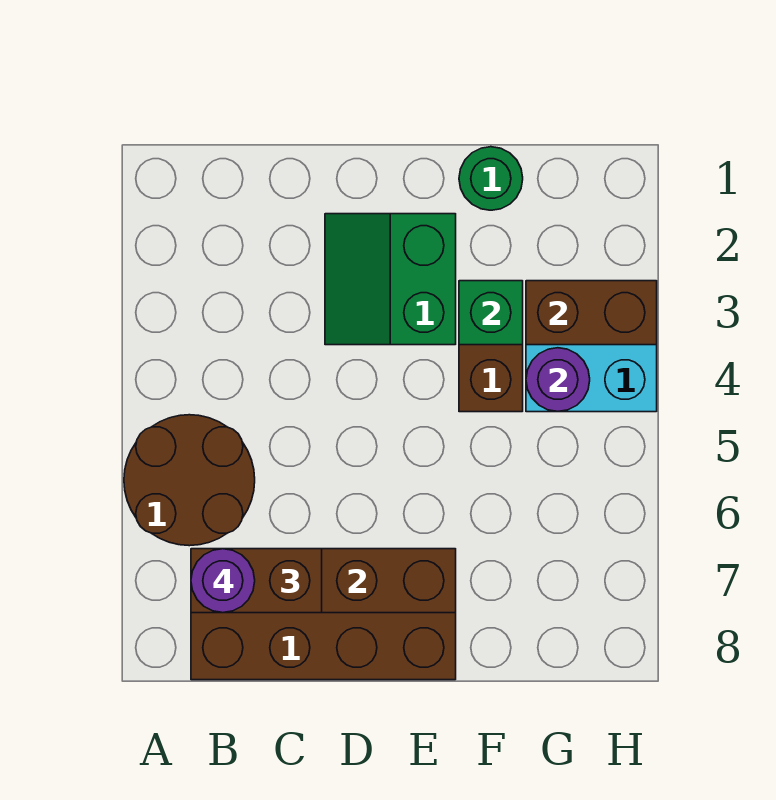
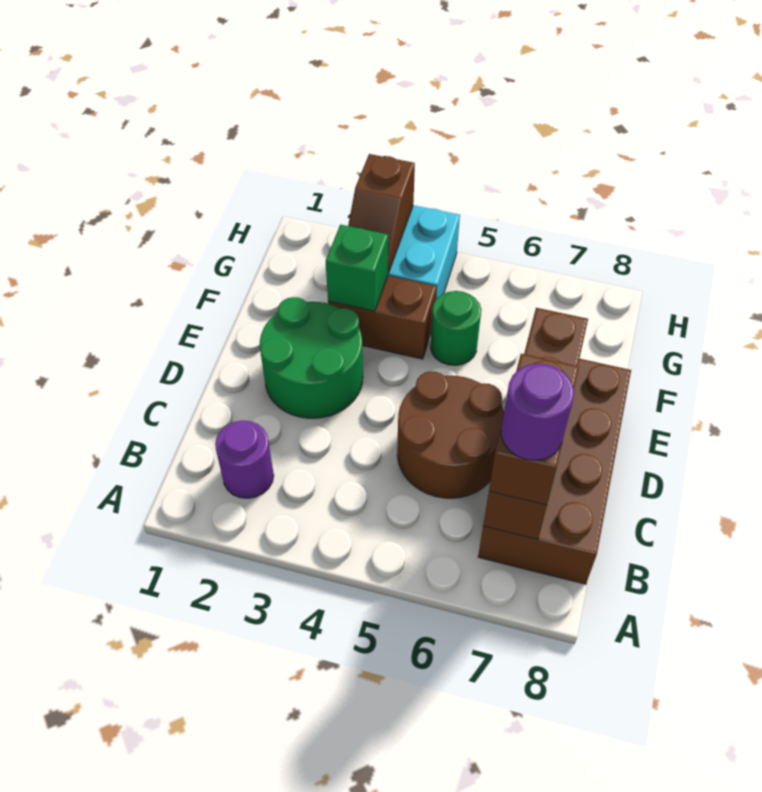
brown round brick A5:B6 level 1 -> brown round brick C5:D6 level 1
green slope D2:E3 level 1 top E -> green round brick D2:E3 level 1
green round brick F1 level 1 -> green round brick F5 level 1
brown brick G3:H3 level 2 -> brown slope G3:H3 level 2 top H
purple round brick G4 level 2 -> purple round brick B2 level 1

